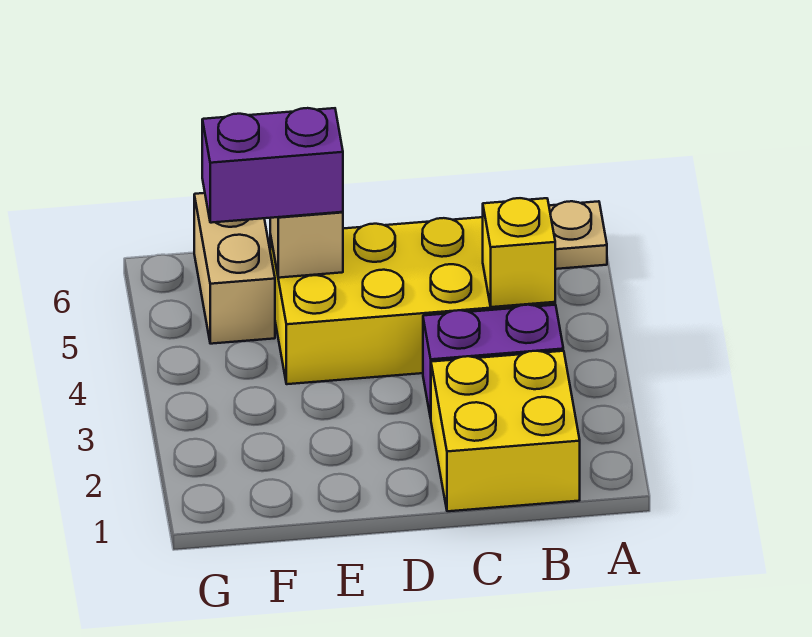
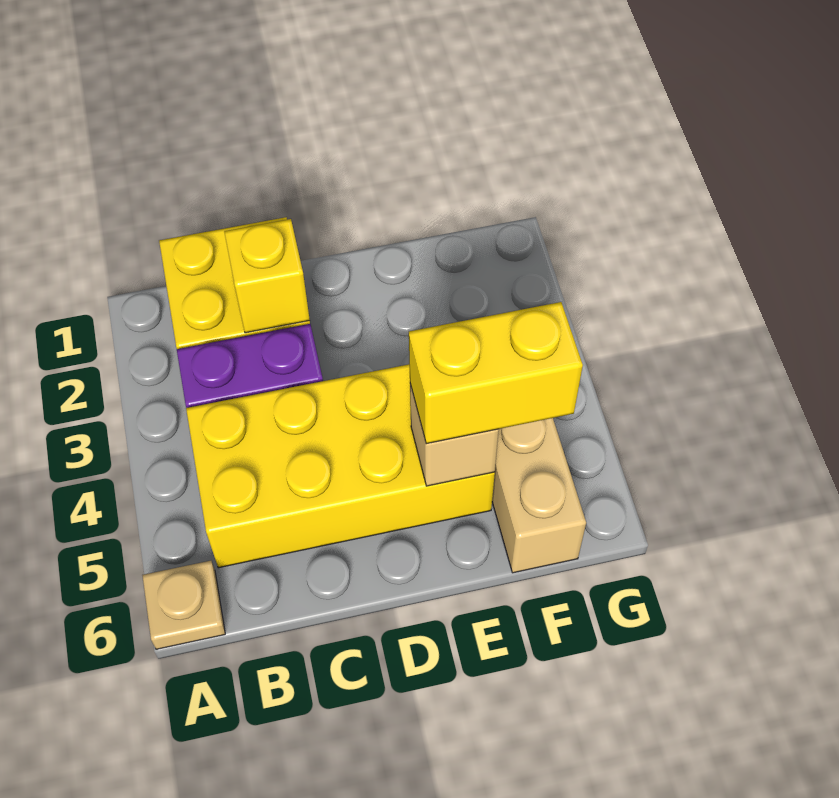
yellow brick B4 level 2 -> yellow brick C2 level 2
purple brick E5:F5 level 3 -> yellow brick E5:F5 level 3

